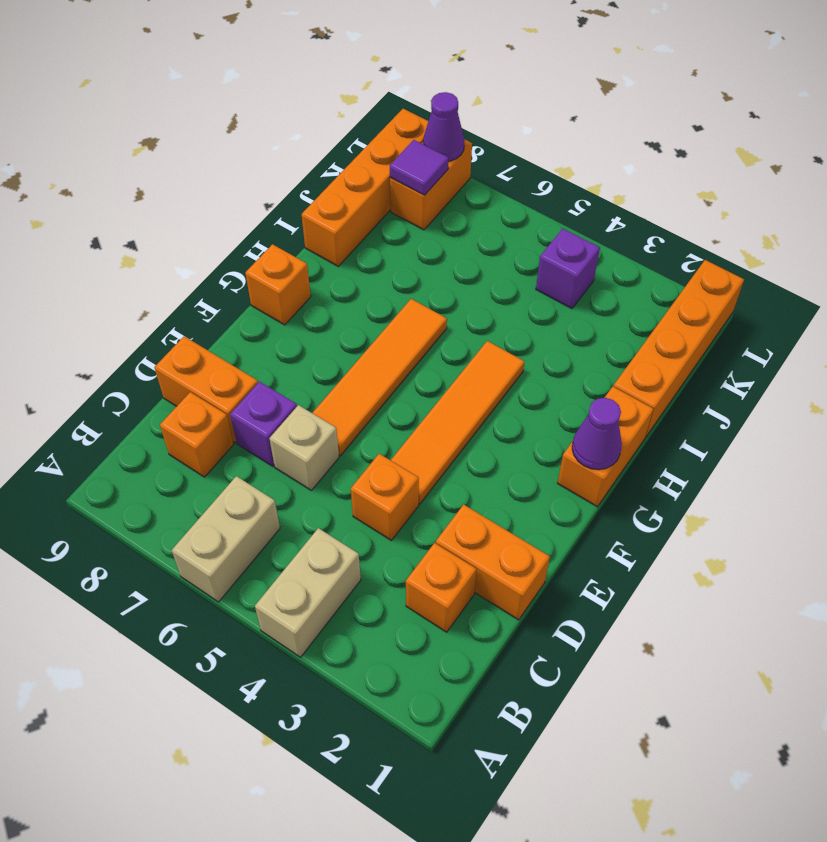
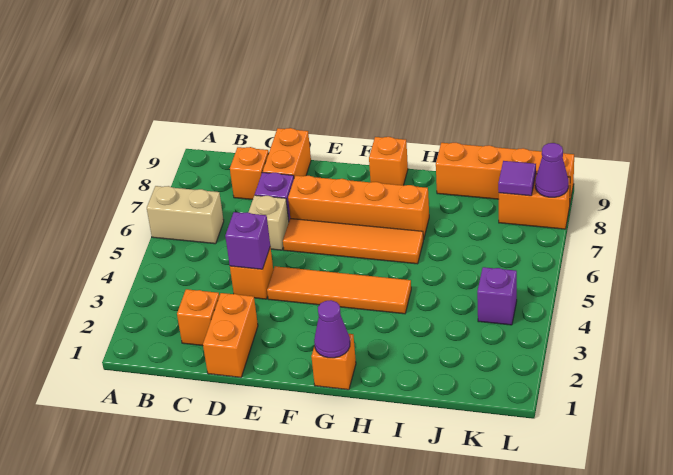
tan brick A4:B4 level 1 -> none
none -> purple brick D4 level 2
orange brick G1:H1 level 1 -> orange brick G1 level 1
orange brick I1:L1 level 1 -> orange brick E7:H7 level 1

